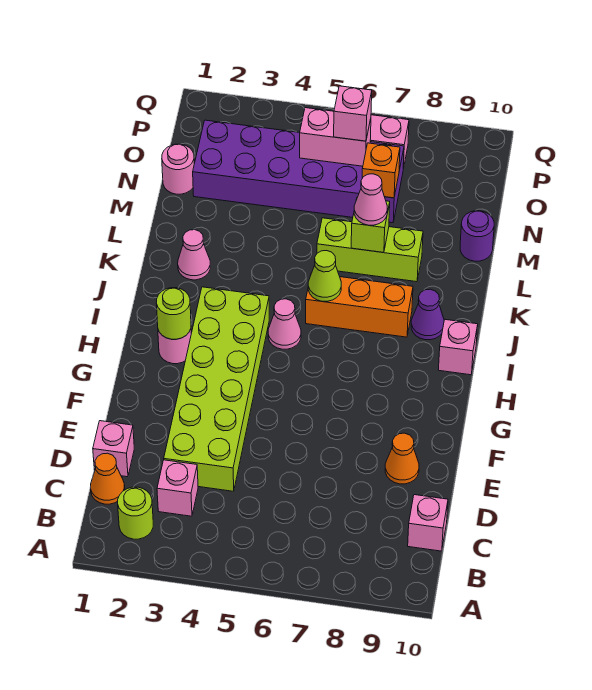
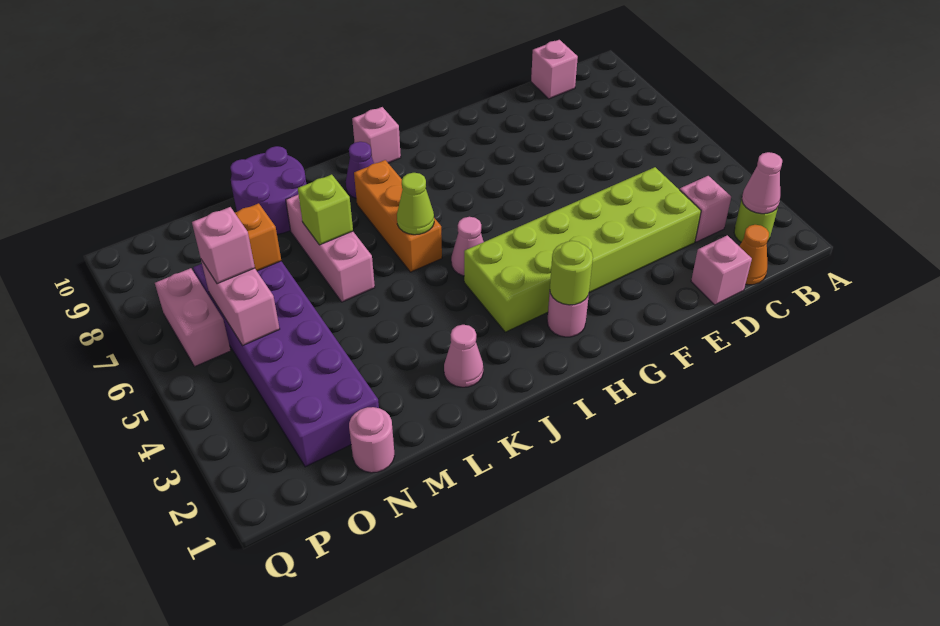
orange cone E9 level 1 -> none
lime brick L6:L8 level 1 -> pink brick L6:L8 level 1
pink cone L7 level 3 -> pink cone B2 level 2
purple round brick M10 level 1 -> purple round brick L9:M10 level 1

